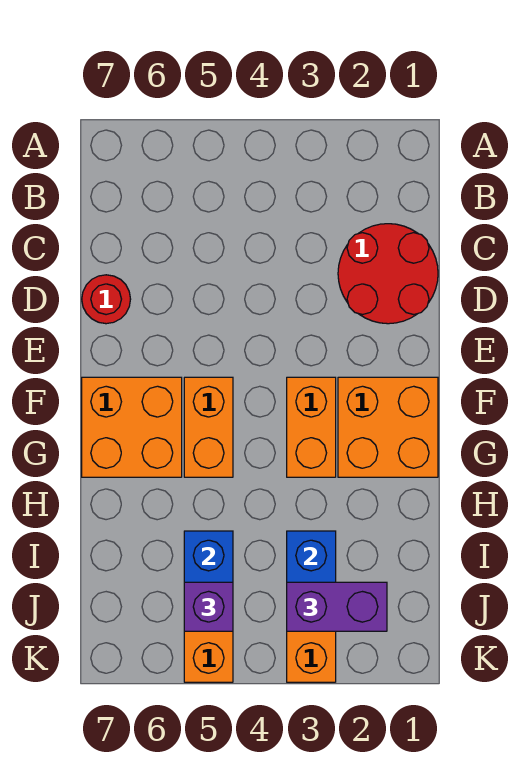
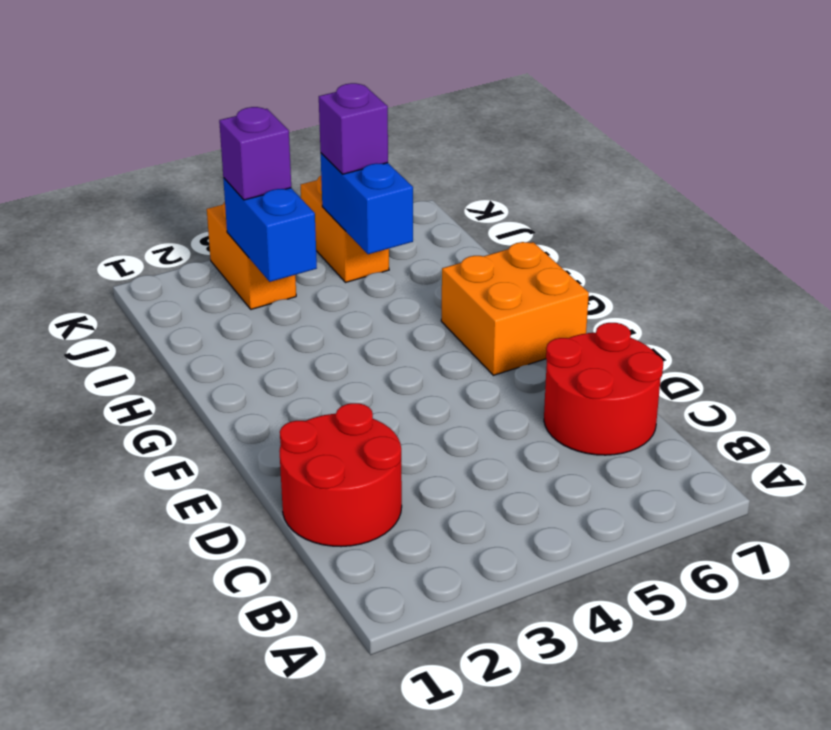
red round brick D7 level 1 -> red round brick C6:D7 level 1
orange brick F1:G2 level 1 -> none
orange brick F3:G3 level 1 -> none
orange brick F5:G5 level 1 -> none
purple brick J2:J3 level 3 -> purple brick J3 level 3

